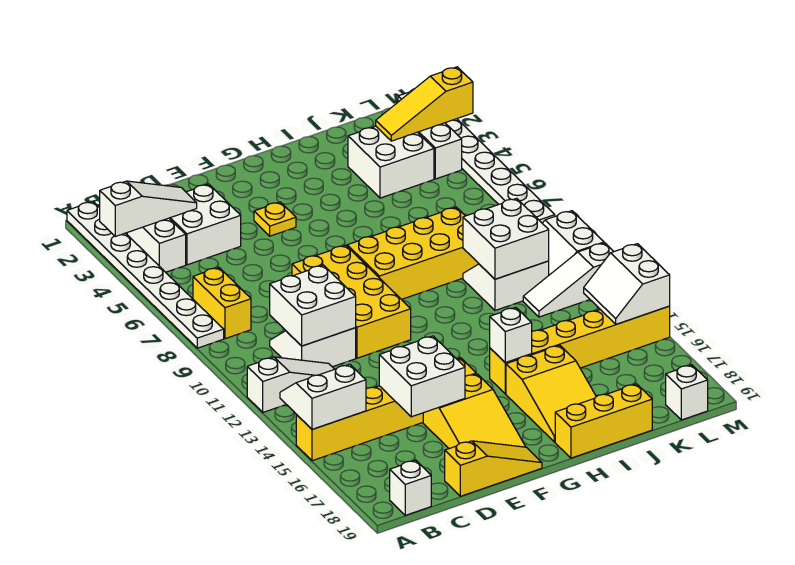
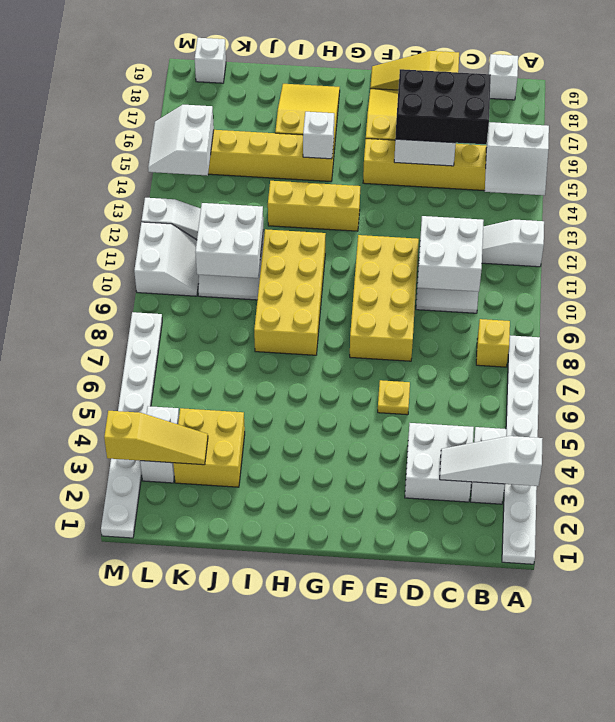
yellow brick B7:B8 level 1 -> yellow brick B8 level 1
none -> black brick C15:E16 level 3
yellow plate F4 level 1 -> yellow plate E6 level 1
yellow brick G8:J9 level 1 -> yellow brick H8:I11 level 1
yellow brick H19:J19 level 1 -> yellow brick G13:I13 level 1
white brick J3:K4 level 1 -> yellow brick J3:K4 level 1
white slope L14:M15 level 2 top M -> white slope L14:M15 level 2 top L

